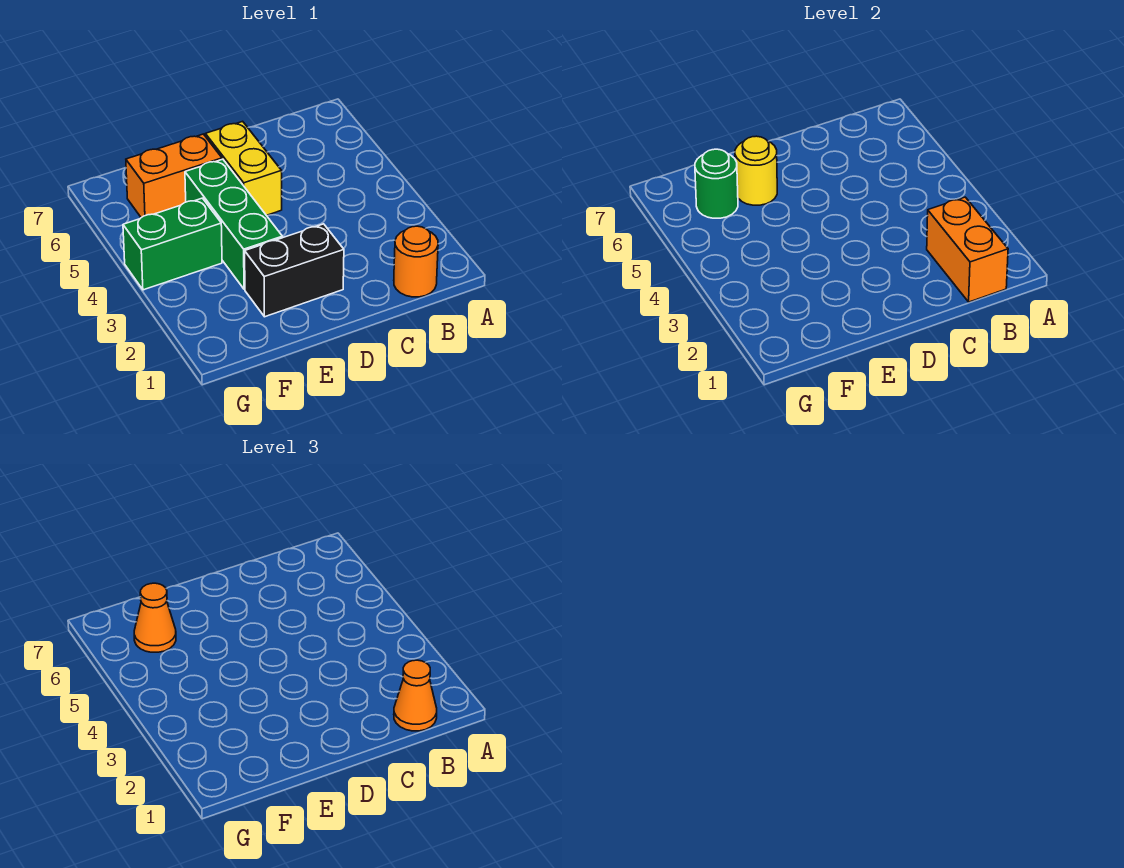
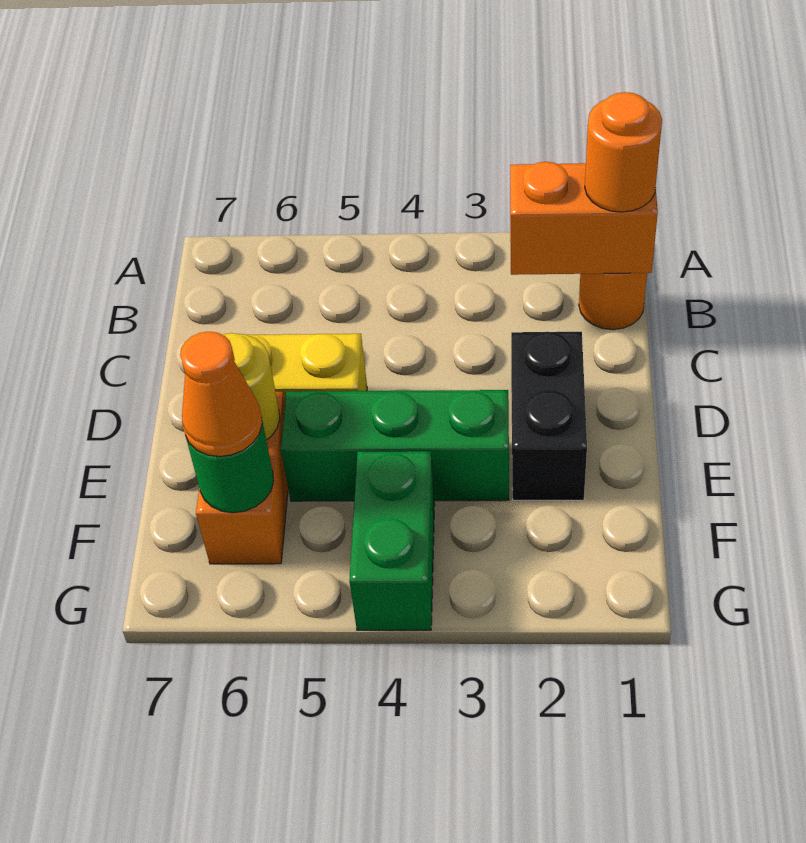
orange cone B1 level 3 -> orange round brick B1 level 3

